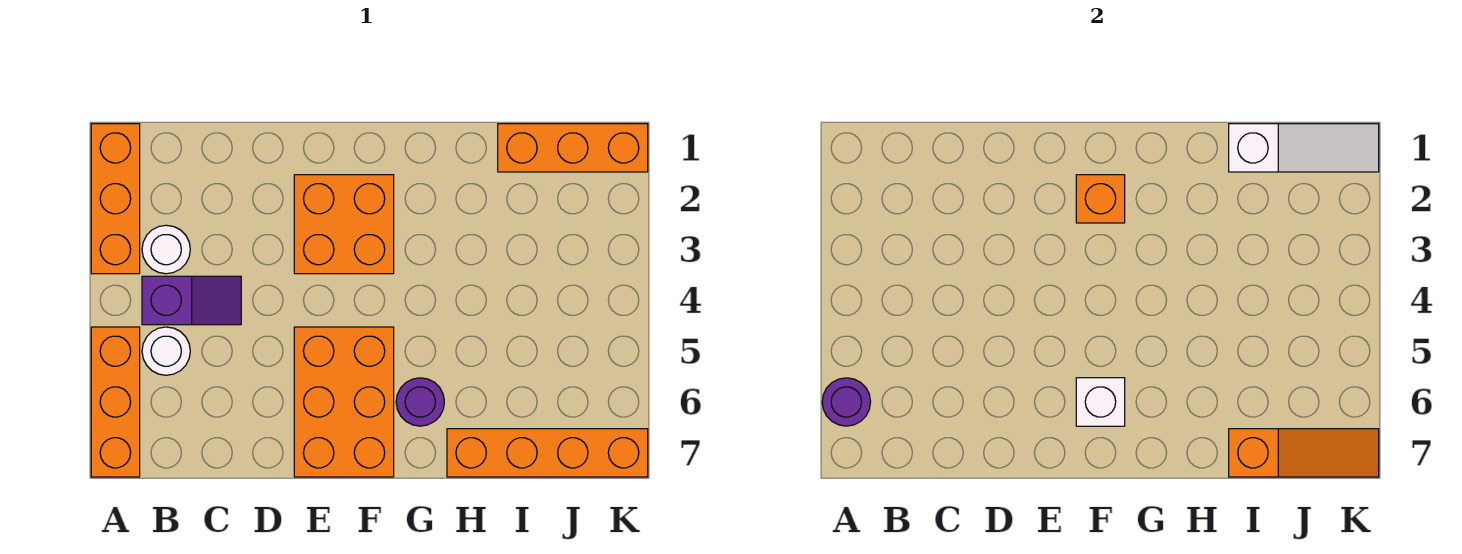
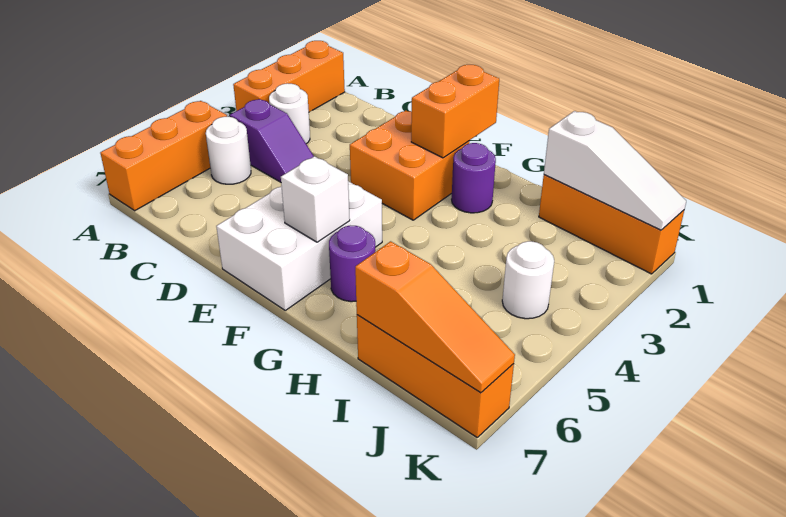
purple round brick A6 level 2 -> purple round brick G2 level 1
orange brick E5:F7 level 1 -> white brick E5:F7 level 1
orange brick F2 level 2 -> orange brick F1:F2 level 2
orange brick H7:K7 level 1 -> orange brick I7:K7 level 1
none -> white round brick J4 level 1

